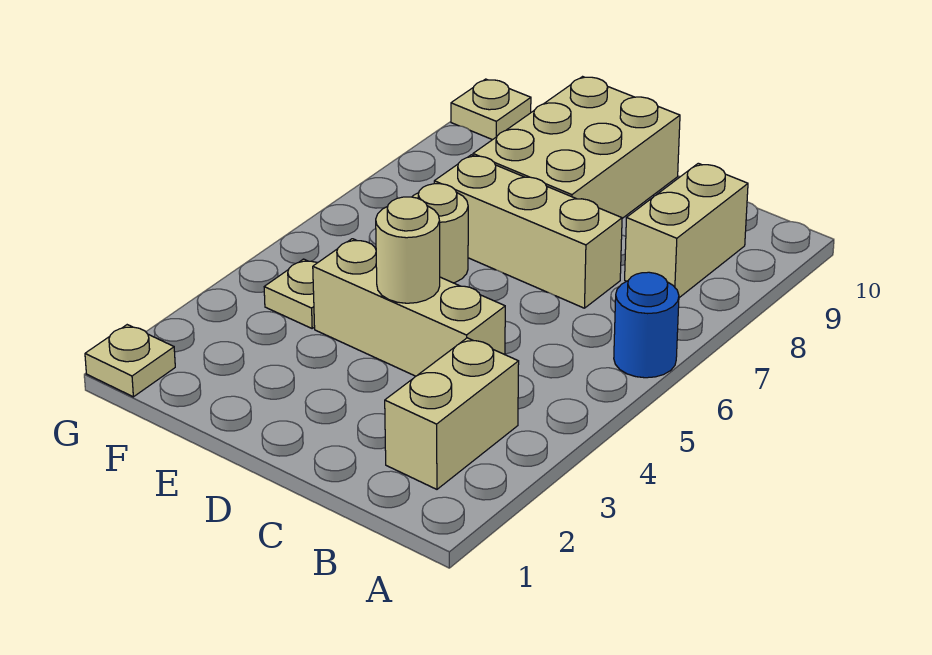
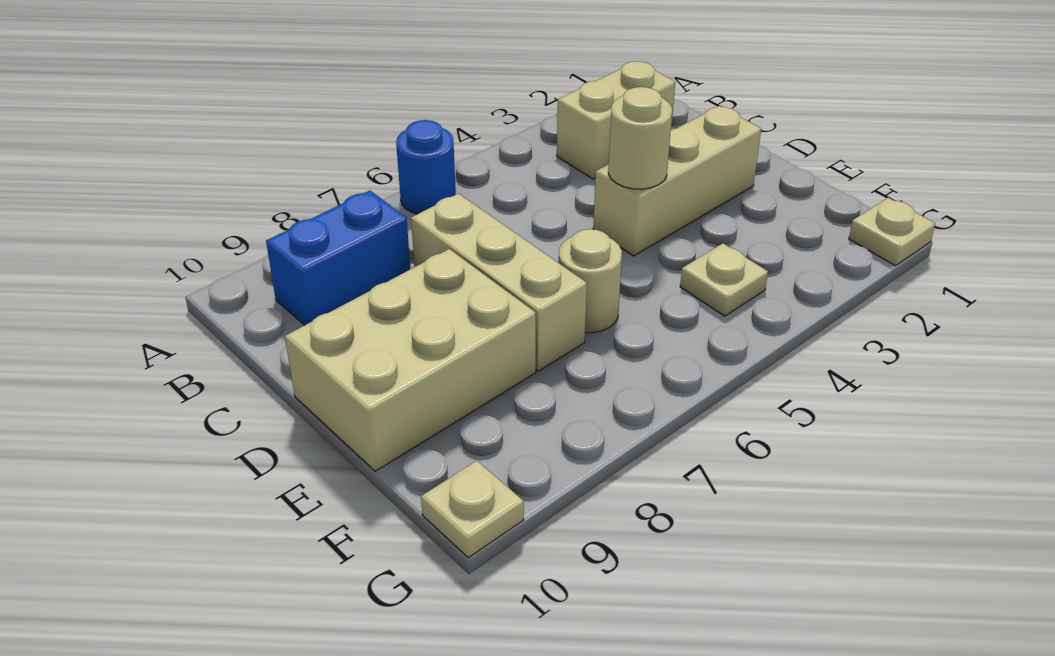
tan brick B8:B9 level 1 -> blue brick B8:B9 level 1
tan brick C4:E4 level 1 -> tan brick D2:D4 level 1

